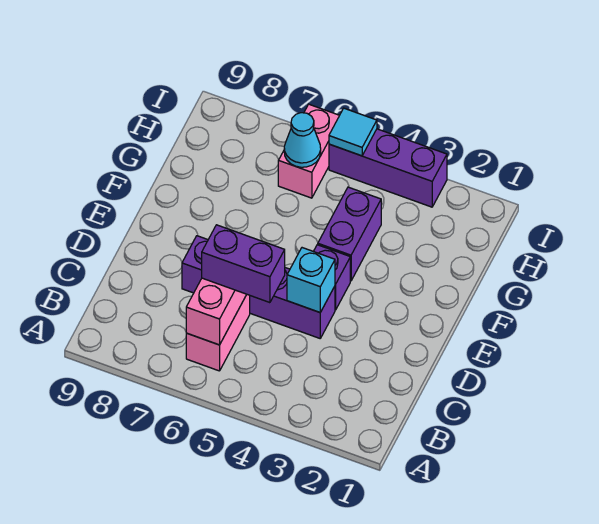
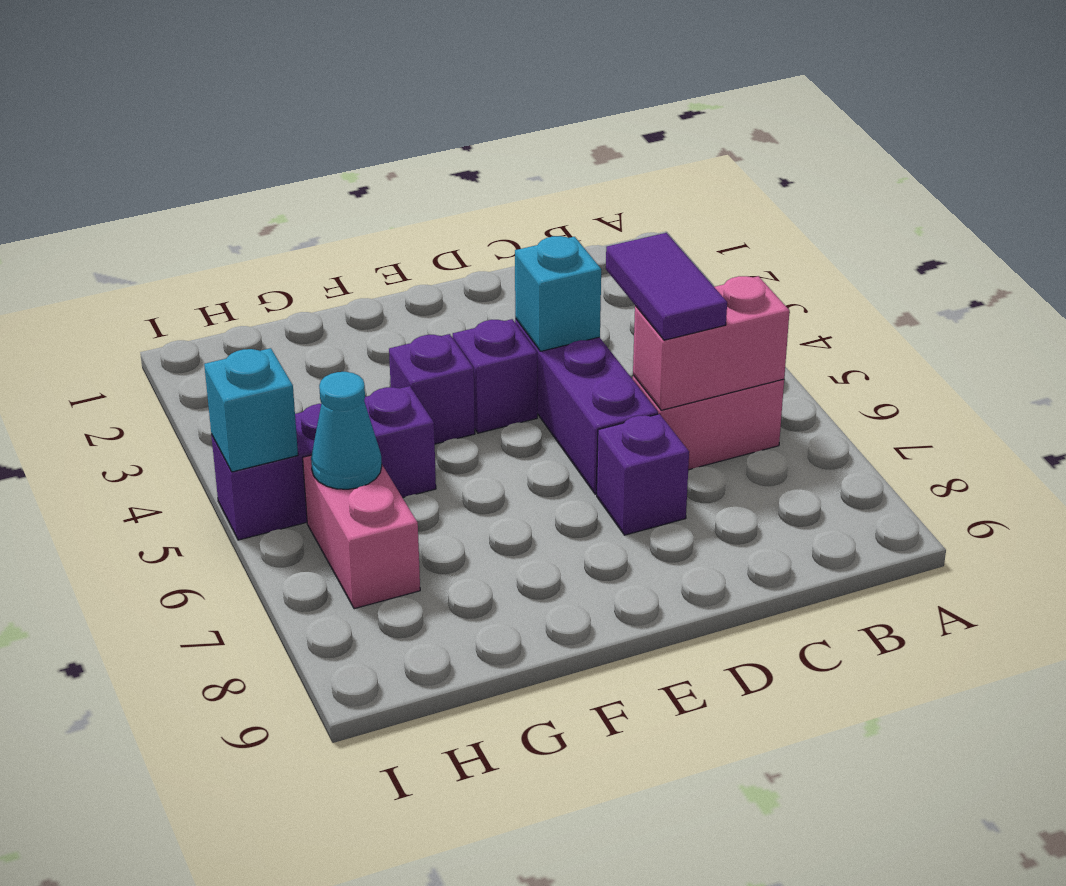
purple brick C5:C6 level 3 -> purple tile C5:C6 level 3
purple brick F4:G4 level 1 -> purple brick F4 level 1
pink brick H6:I6 level 1 -> pink brick H6:H7 level 1
purple brick I3:I5 level 1 -> purple brick G5:I5 level 1
cyan tile I5 level 2 -> cyan brick I5 level 2

